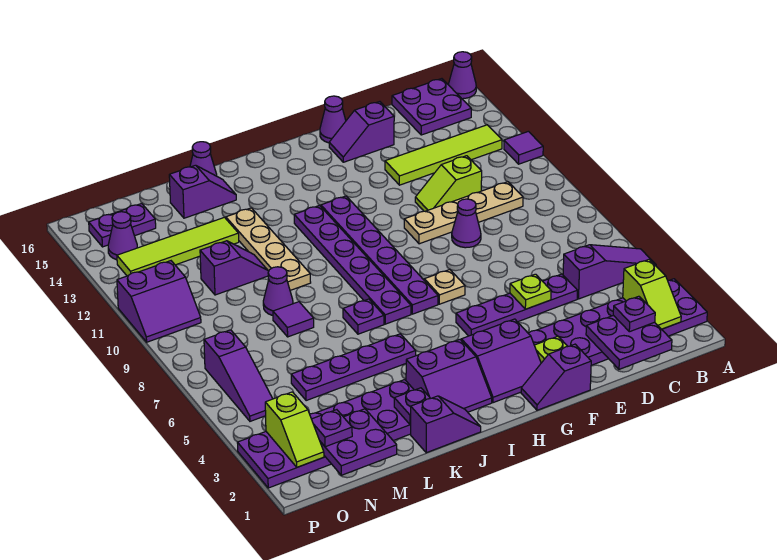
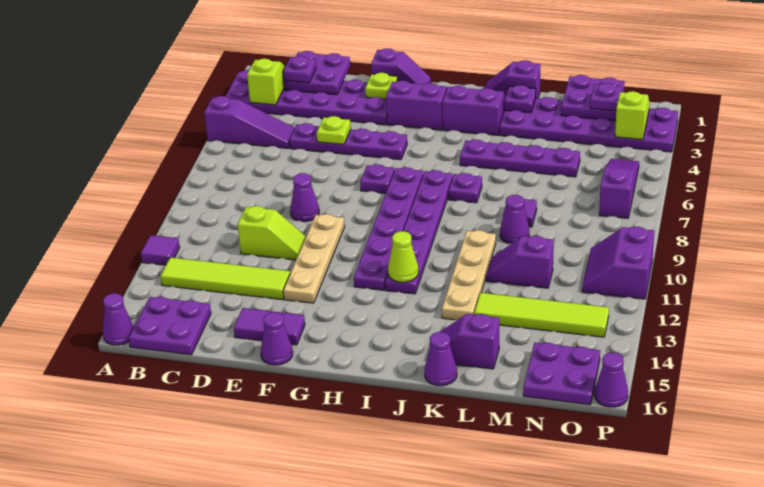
purple slope A5:C5 level 1 top C -> purple slope A5:C5 level 1 top A
tan plate C10:F10 level 1 -> tan plate F10:F13 level 1
purple slope E15:F15 level 1 top E -> purple tile E15:F15 level 1
tan plate G7 level 1 -> purple plate G7 level 1
none -> lime cone I12 level 2
purple plate N15:O15 level 1 -> purple plate N15:O16 level 1
purple slope O10:P11 level 1 top 11 -> purple slope O10:P11 level 1 top P
purple cone O14 level 1 -> purple cone P16 level 1

